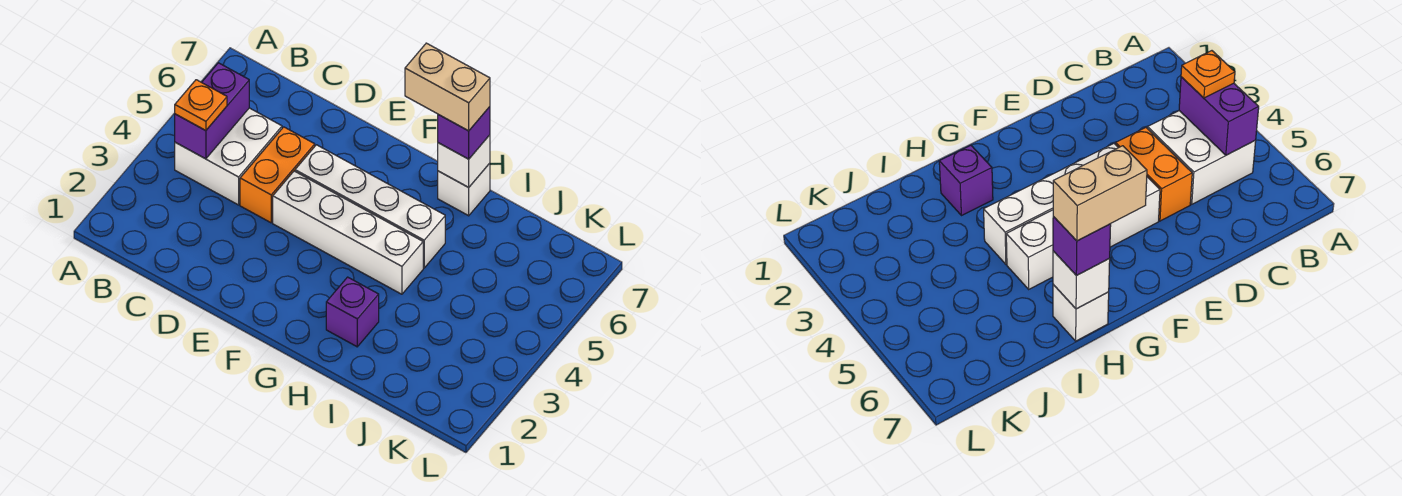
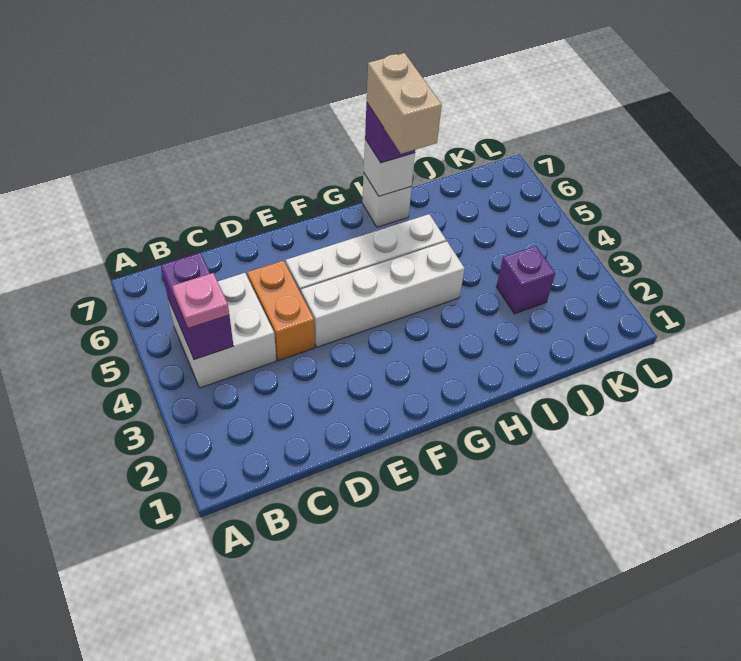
orange plate B4 level 3 -> pink plate B4 level 3
tan brick G7:H7 level 4 -> tan brick H6:H7 level 4
purple brick H2 level 1 -> purple brick J3 level 1

